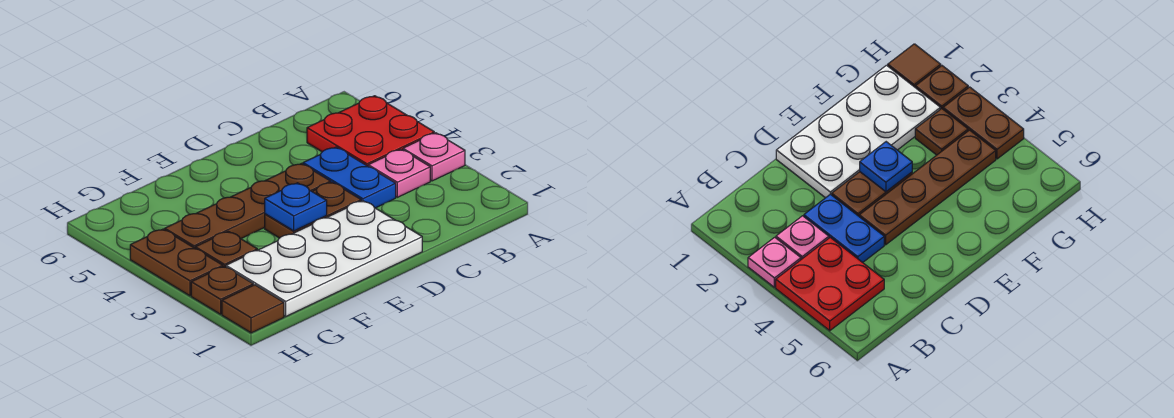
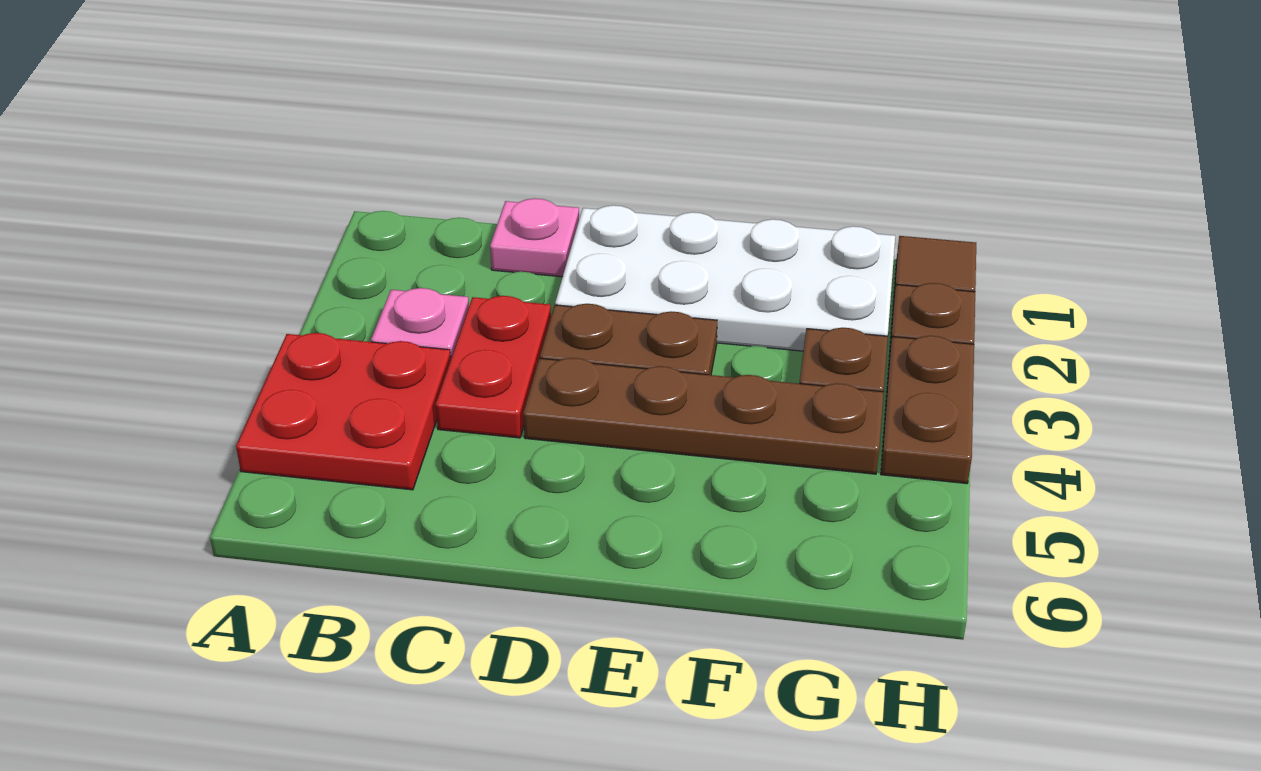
pink plate A3 level 1 -> pink plate C1 level 1
blue plate C3:C4 level 1 -> red plate C3:C4 level 1
blue plate E3 level 2 -> none

